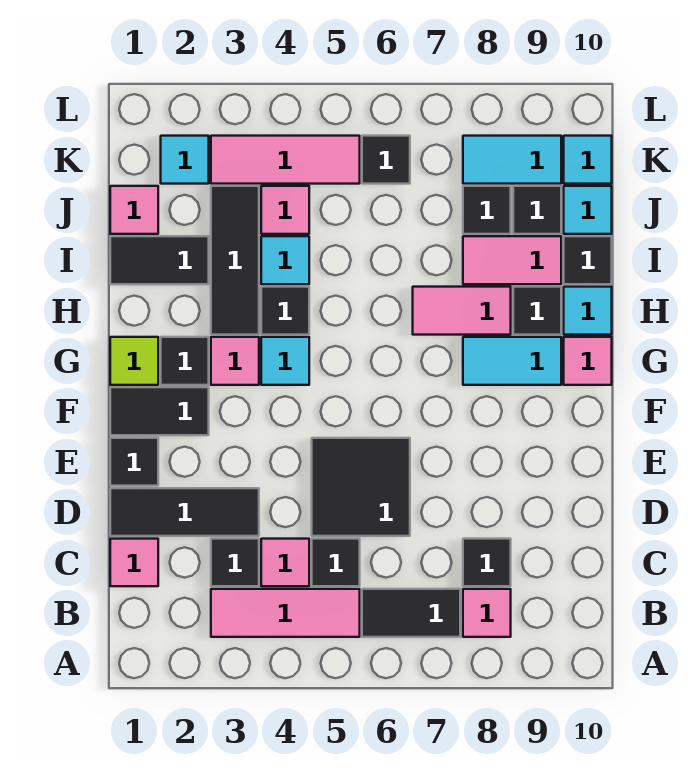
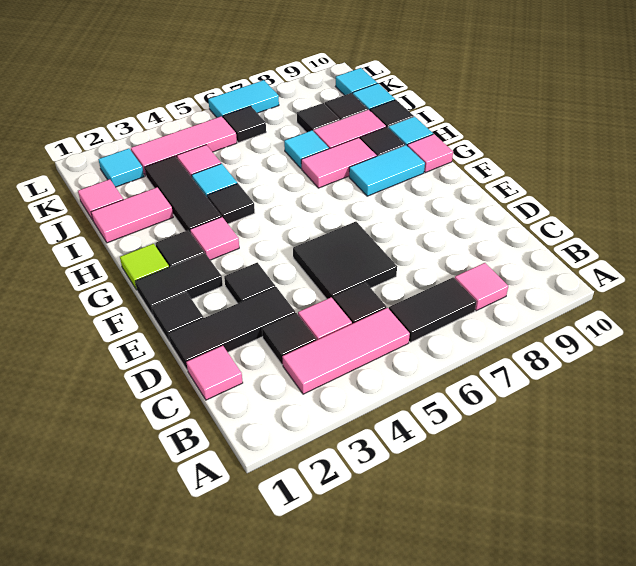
black tile C8 level 1 -> black tile E3 level 1
cyan tile G4 level 1 -> cyan tile I7 level 1
black tile I1:I2 level 1 -> pink tile I1:I2 level 1
cyan tile K8:K9 level 1 -> cyan tile L6:L7 level 1

